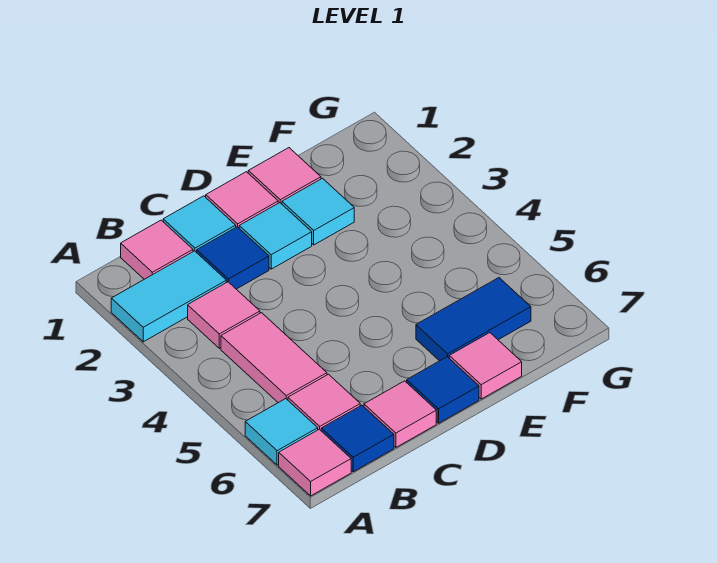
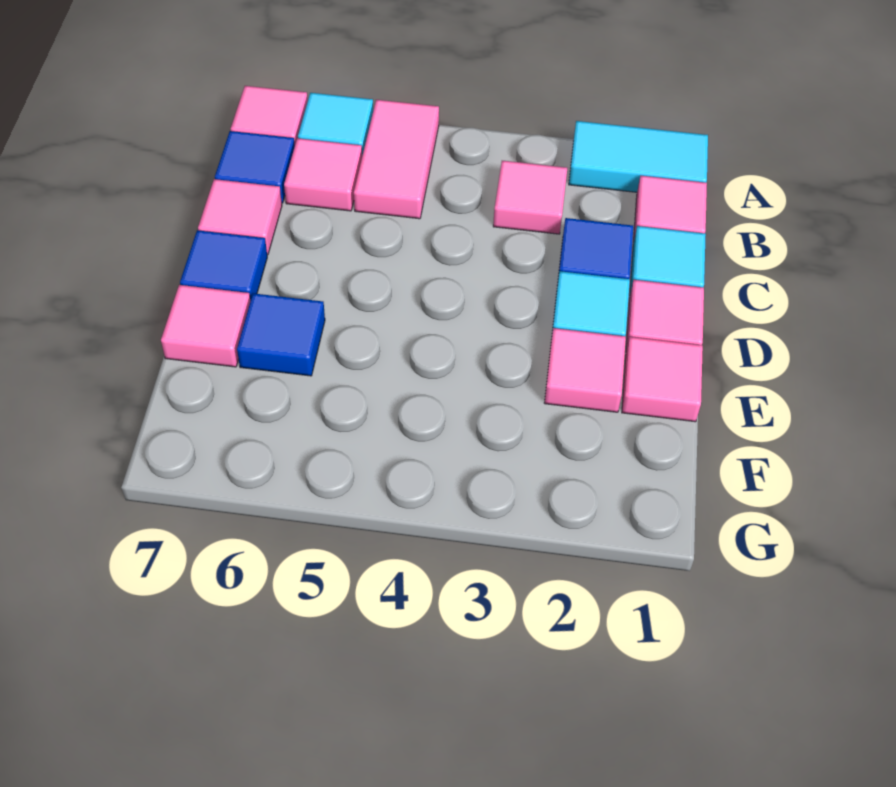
cyan tile A2:B2 level 1 -> cyan tile A1:A2 level 1
pink tile B4:B5 level 1 -> pink tile A5:B5 level 1
cyan tile E2 level 1 -> pink tile E2 level 1
blue tile E6:F6 level 1 -> blue tile E6 level 1

